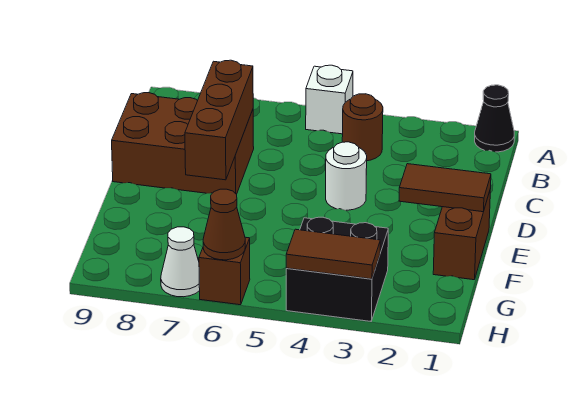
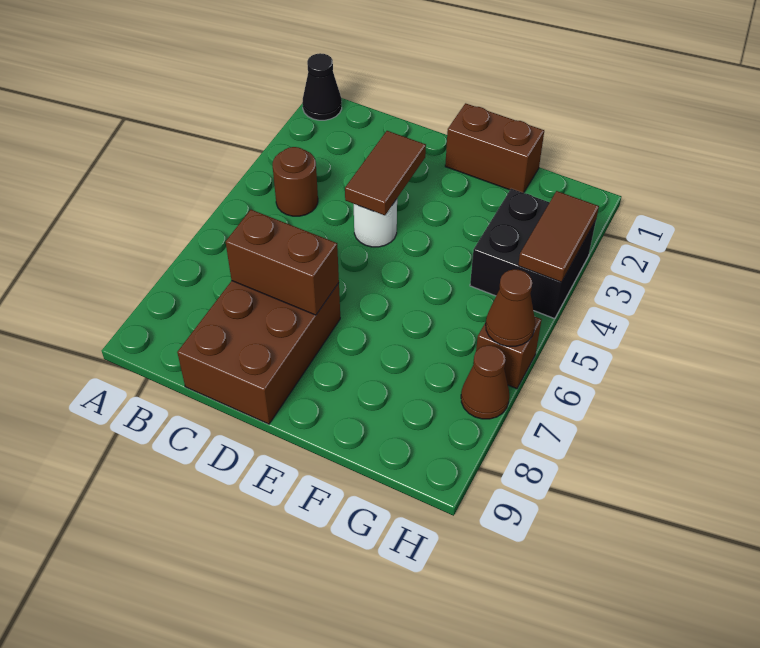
white brick A5 level 1 -> none
brown brick C7:E7 level 2 -> brown brick C7:D7 level 2
brown tile E1:E2 level 2 -> brown tile D3:D4 level 2
white cone H7 level 1 -> brown cone H7 level 1

